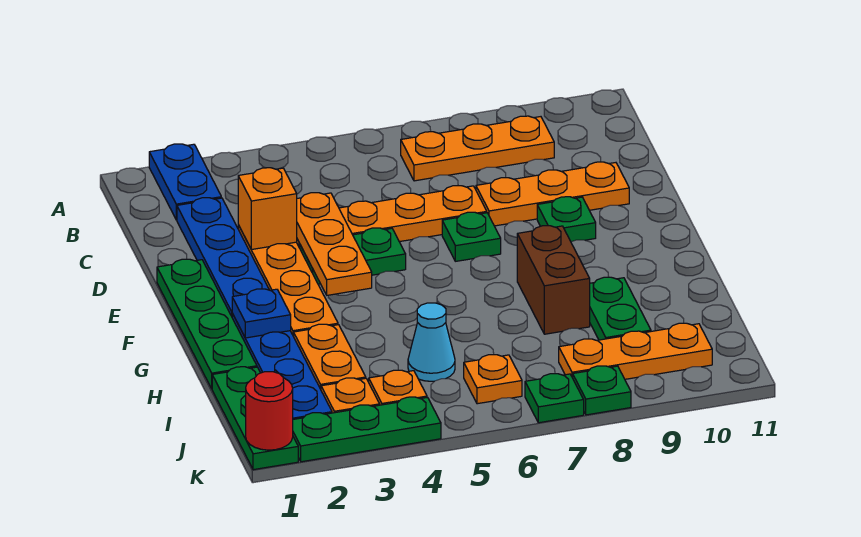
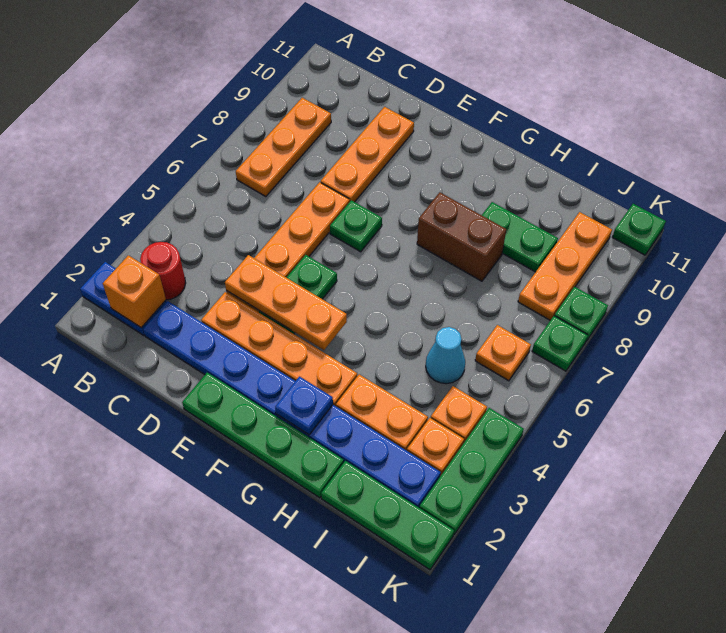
orange brick D3 level 2 -> orange brick B2 level 2
green plate E9 level 1 -> green plate K11 level 1
red round brick K1 level 2 -> red round brick B3 level 1

